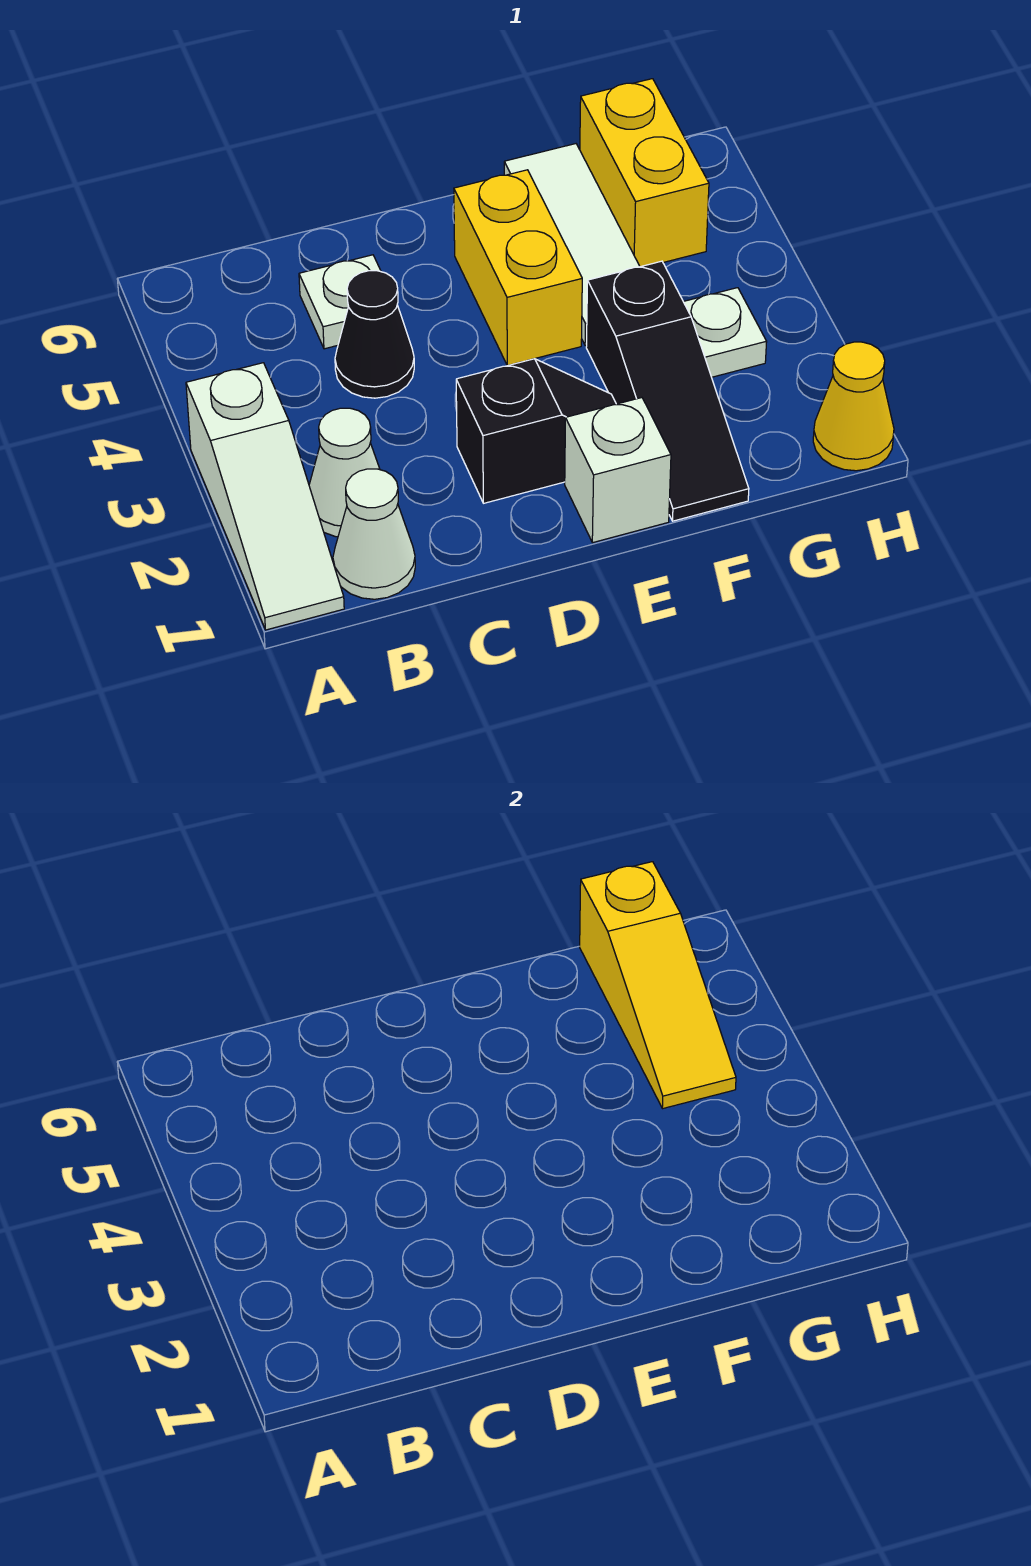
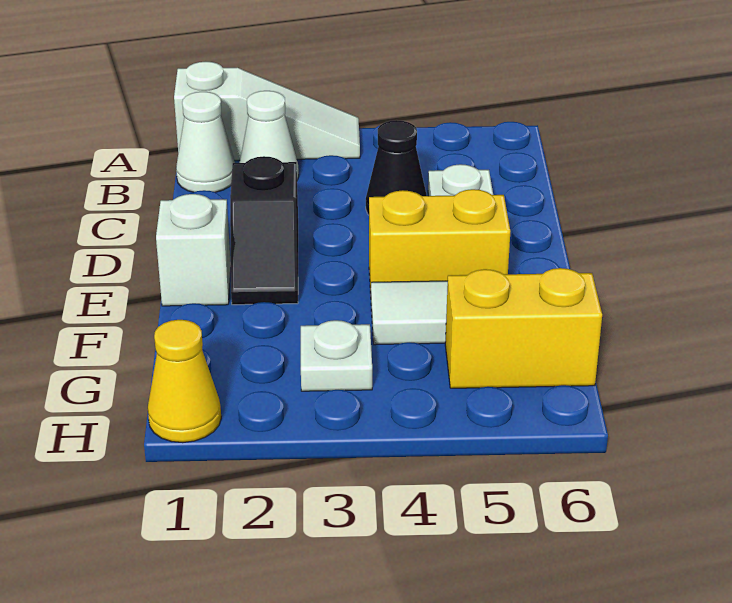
white slope A1:A3 level 1 top 3 -> white slope A1:A3 level 1 top 1
black slope F1:F3 level 1 top 3 -> none
yellow slope G4:G6 level 2 top 6 -> none

